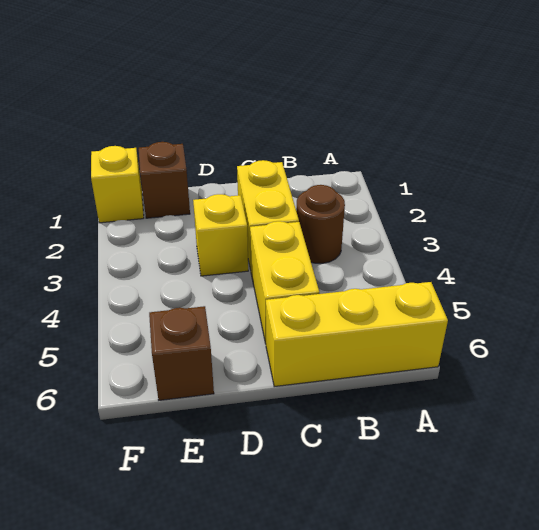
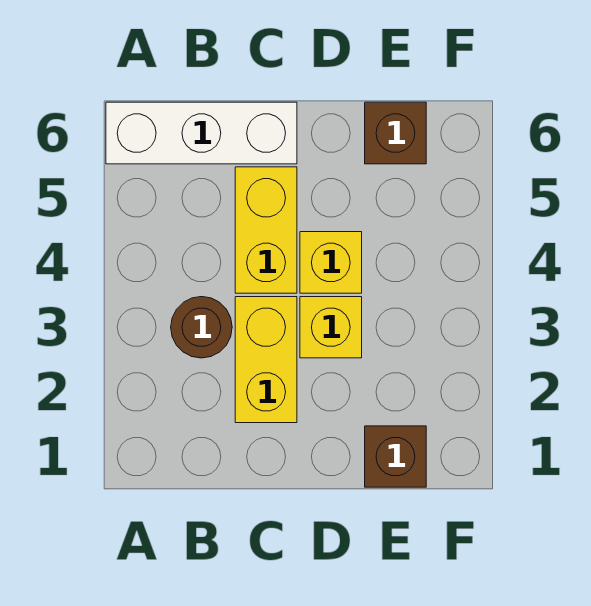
yellow brick A6:C6 level 1 -> white brick A6:C6 level 1
yellow brick F1 level 1 -> yellow brick D4 level 1

